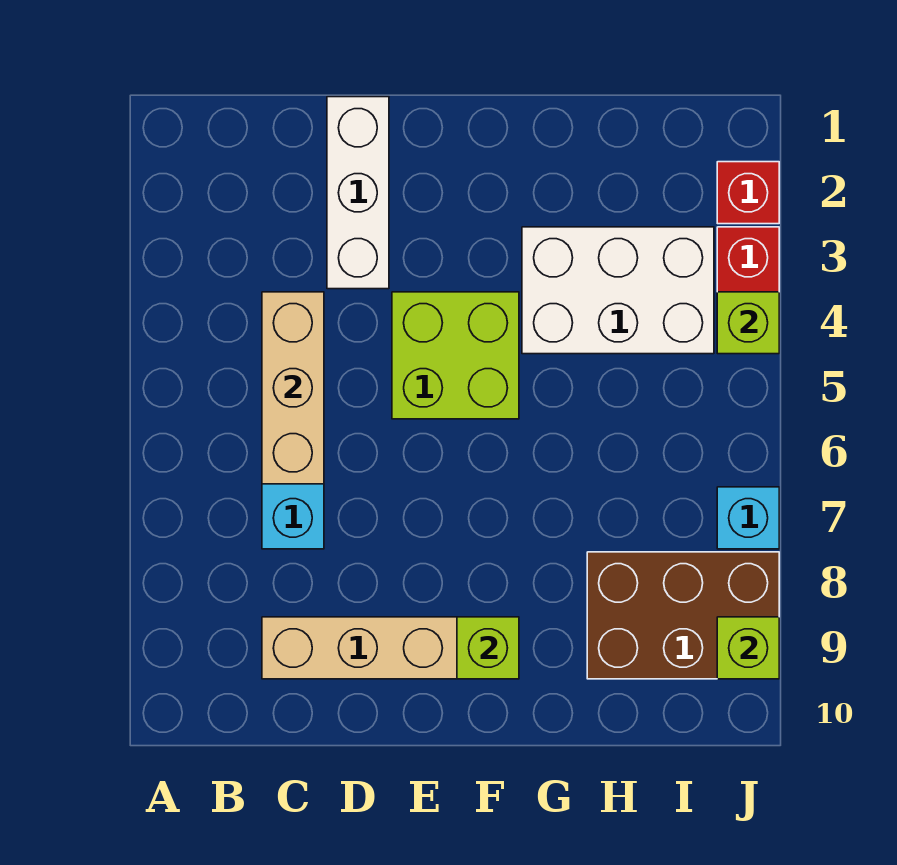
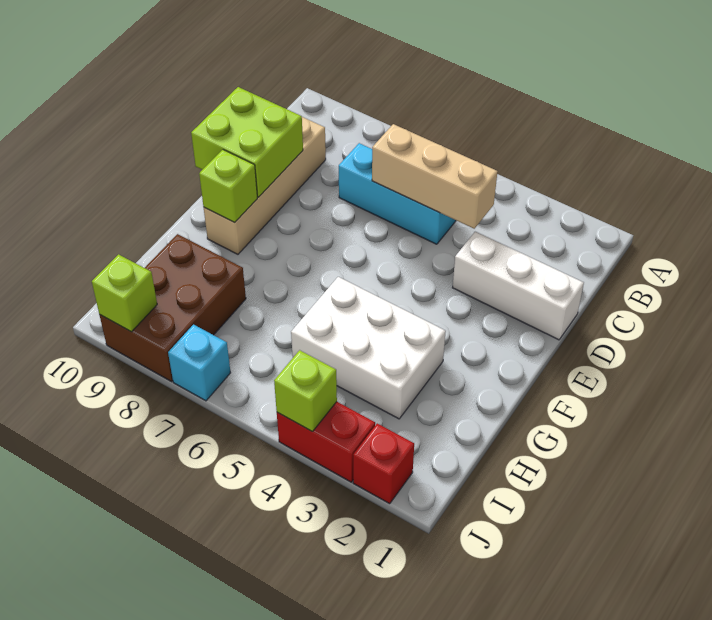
lime brick E4:F5 level 1 -> lime brick D9:E10 level 2
white brick G3:I4 level 1 -> white brick G3:H5 level 1

